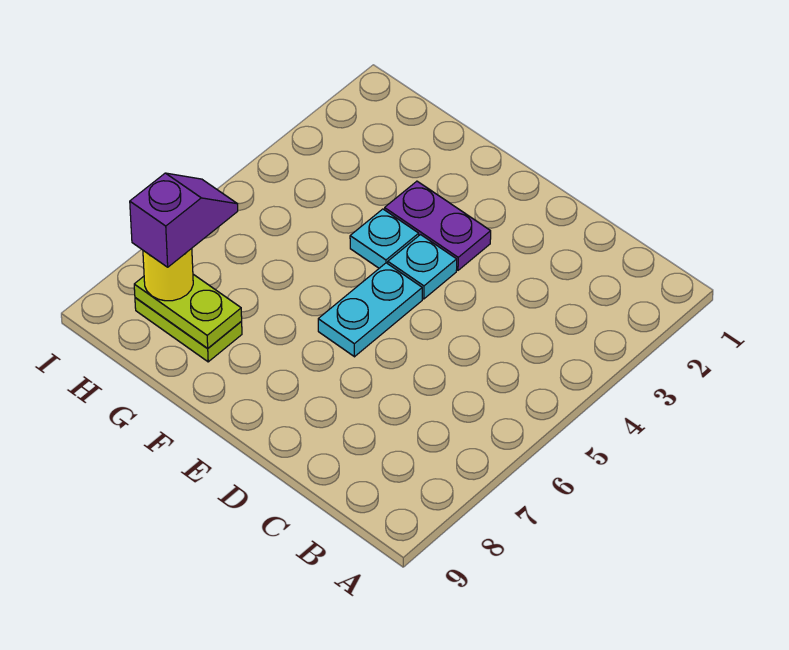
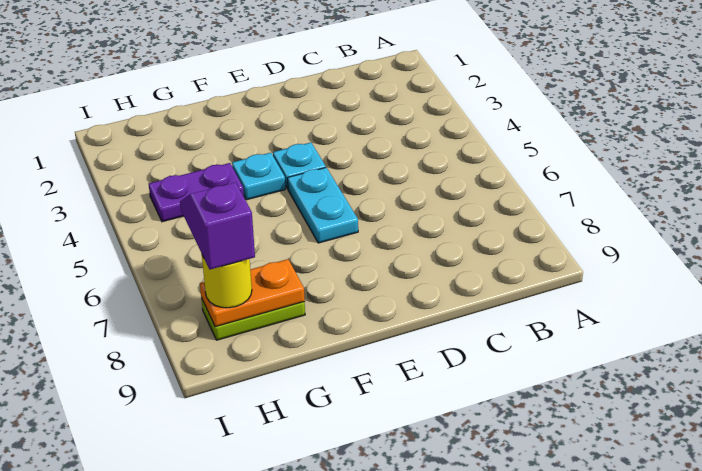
purple plate E3:F3 level 1 -> purple plate G4:H4 level 1
lime plate G8:H8 level 2 -> orange plate G8:H8 level 2

